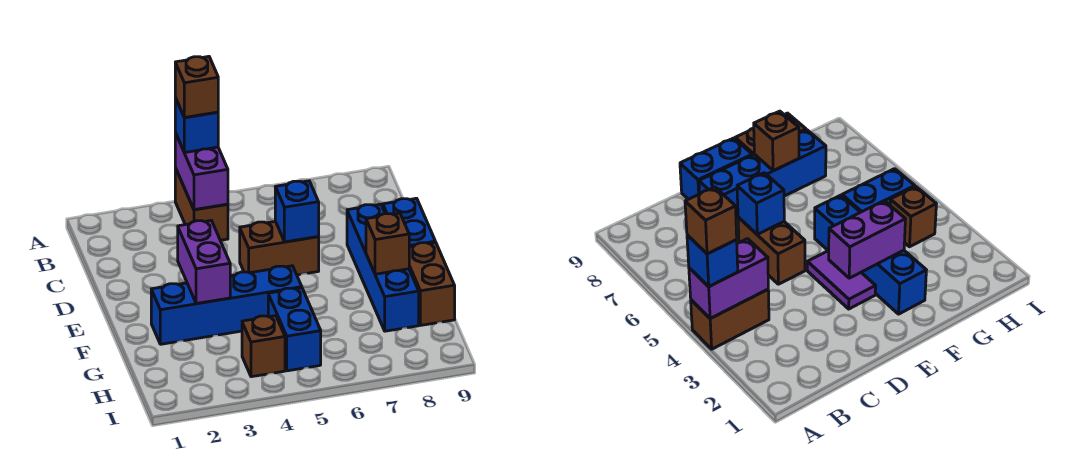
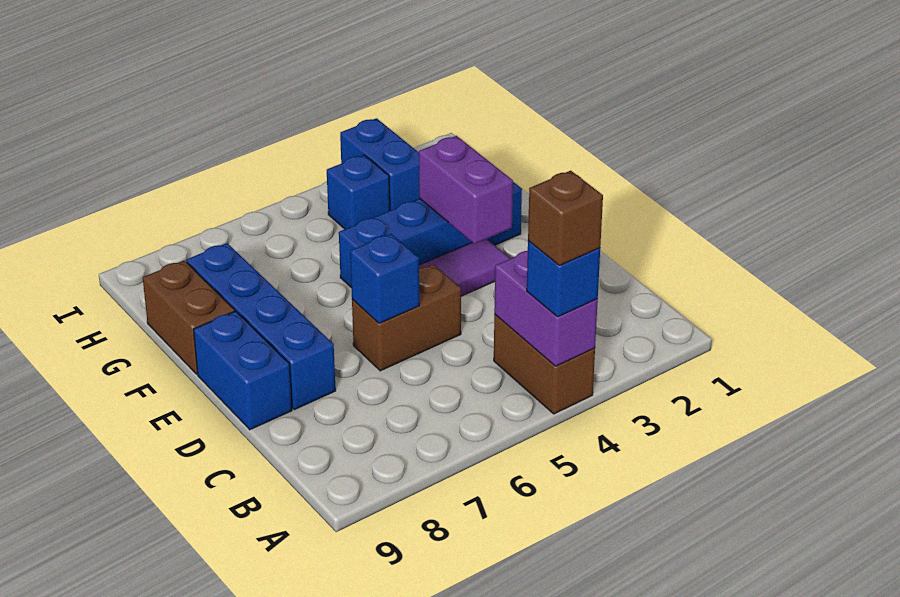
brown brick F8 level 2 -> none
blue brick G5:H5 level 1 -> blue brick H3:I3 level 1
brown brick H4 level 1 -> blue brick H4 level 1

